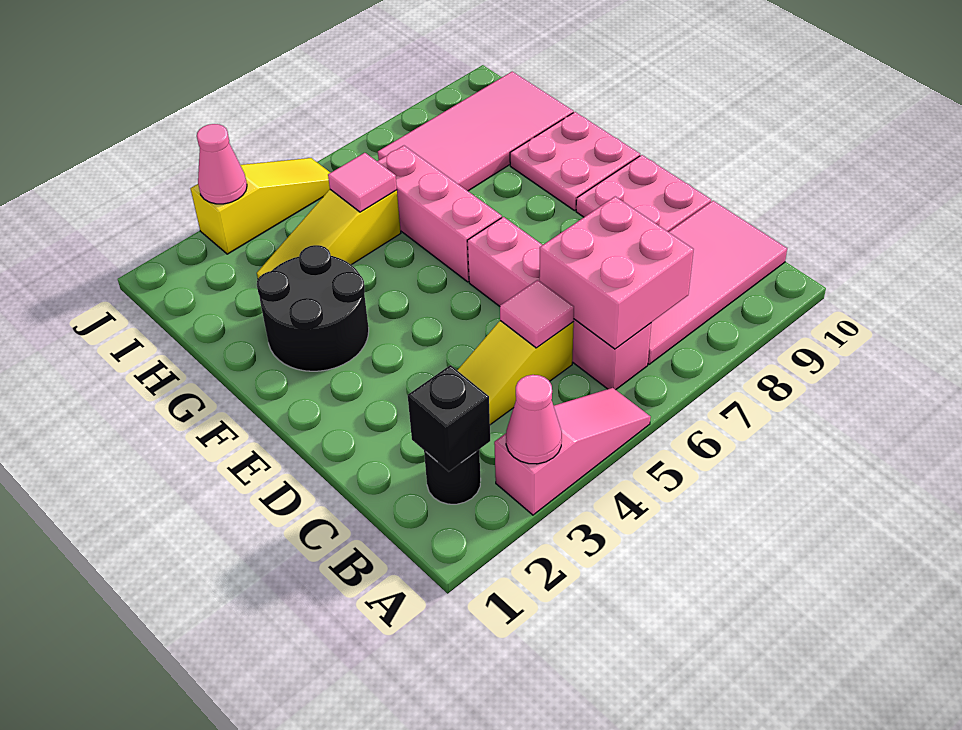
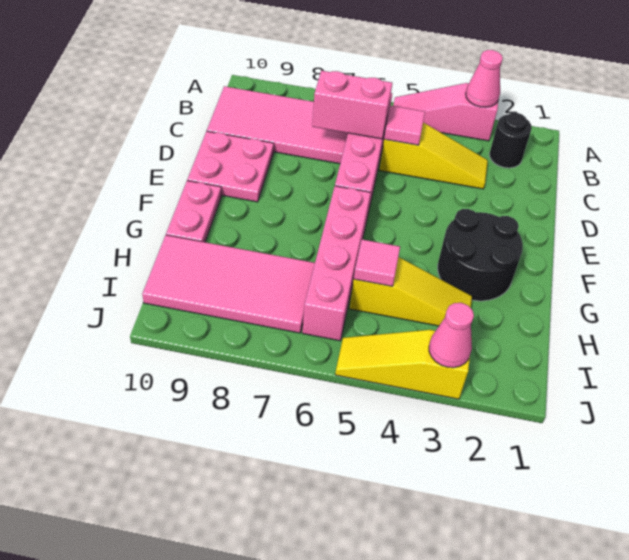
black brick B2 level 2 -> none
pink brick B6:C7 level 2 -> pink brick C6:C7 level 2
pink brick F6:H6 level 1 -> pink brick F6:I6 level 1
pink plate F9:G10 level 1 -> pink plate F10:G10 level 1

